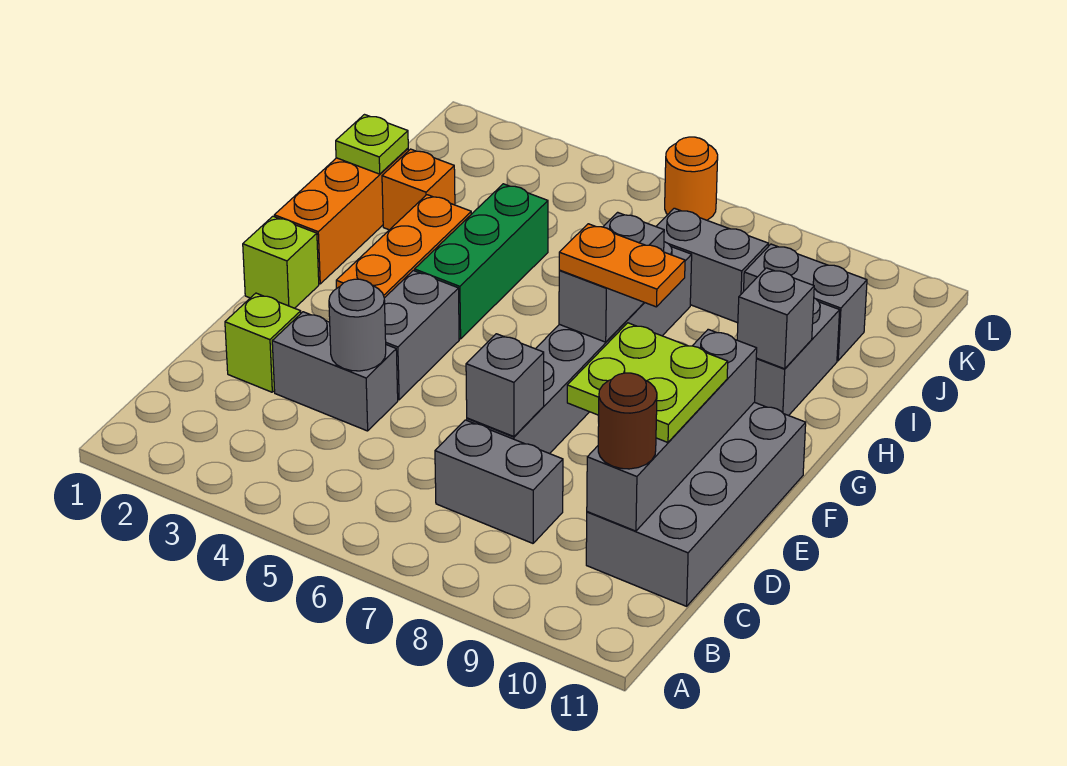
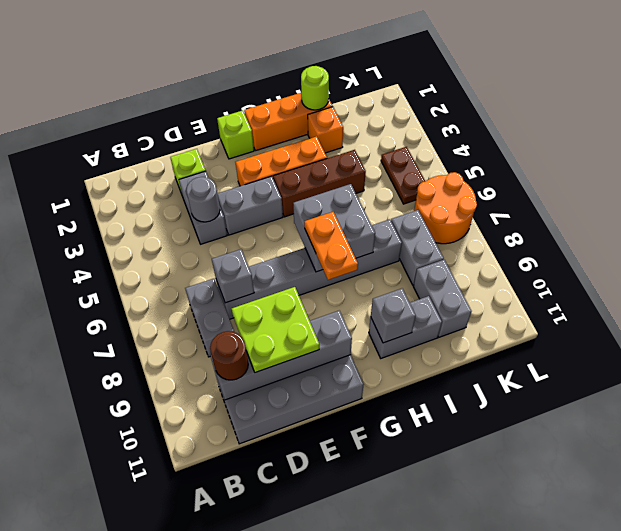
green brick G4:I4 level 1 -> brown brick G4:I4 level 1
grey brick G7:H7 level 2 -> grey brick G6:H7 level 2
lime plate I1 level 2 -> lime round brick I1 level 2
none -> brown plate K4:K5 level 1
orange round brick L6 level 1 -> orange round brick K6:L7 level 1

